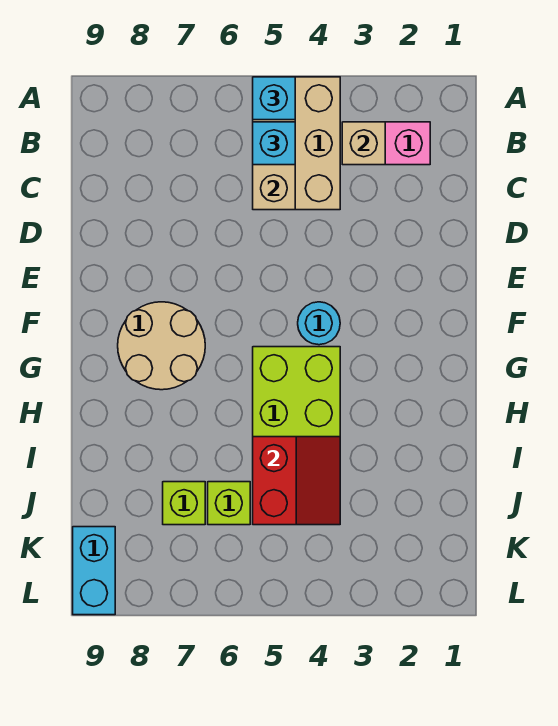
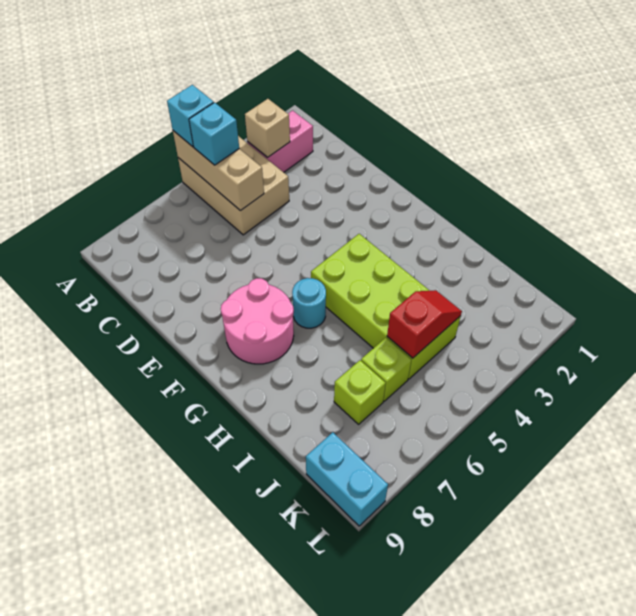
cyan round brick F4 level 1 -> cyan round brick G6 level 1
tan round brick F7:G8 level 1 -> pink round brick F7:G8 level 1
red slope I4:J5 level 2 top 5 -> red slope J4:J5 level 2 top 5

